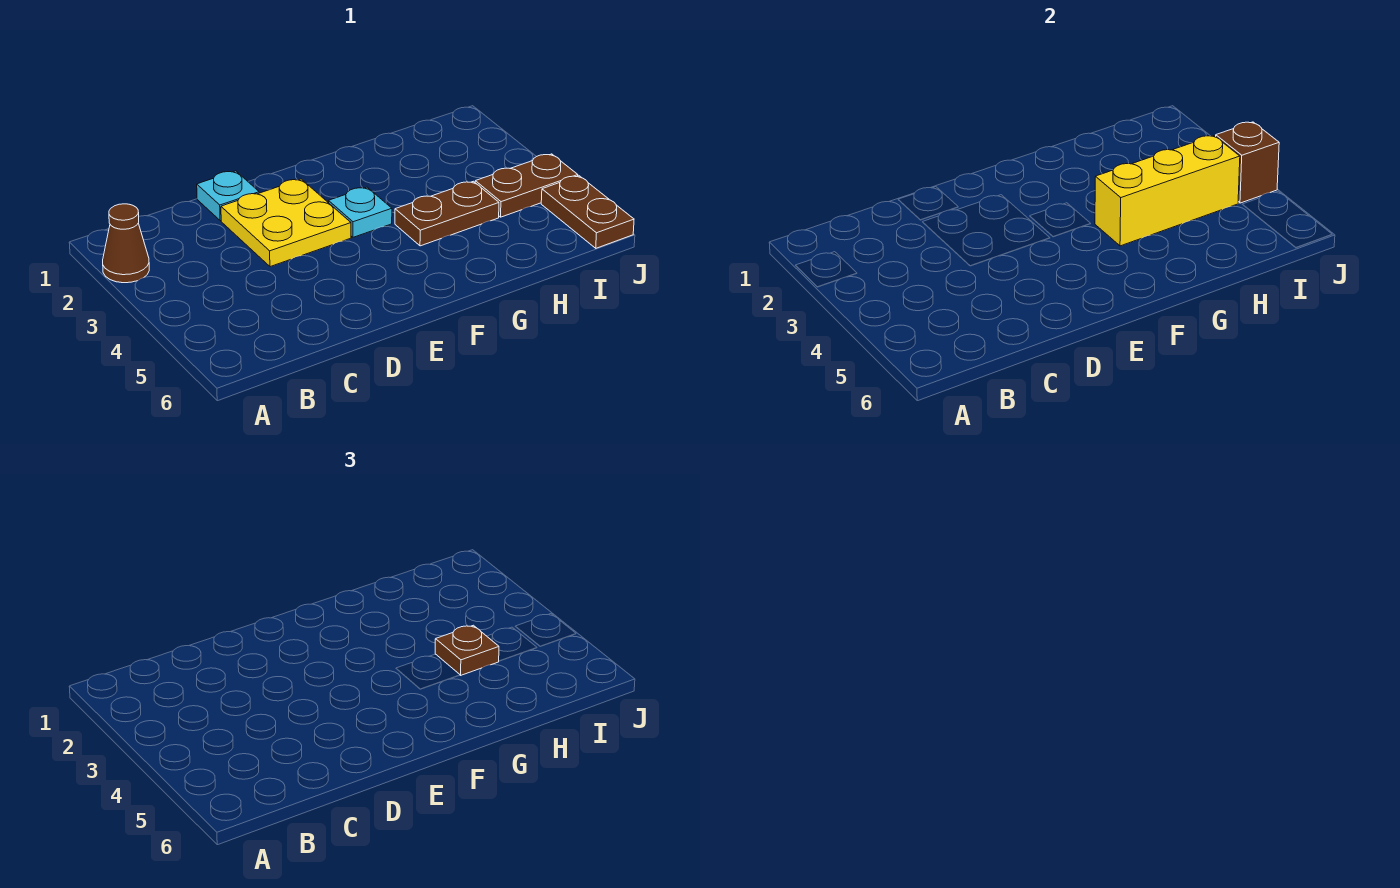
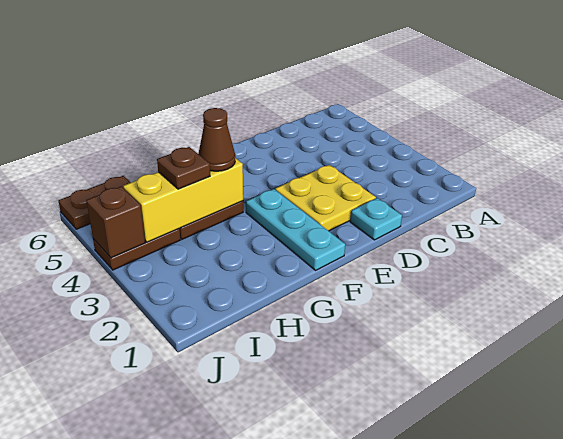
brown cone A2 level 1 -> brown cone G4 level 3
cyan plate F3 level 1 -> cyan plate F1:F3 level 1
brown plate J5:J6 level 1 -> brown plate I6:J6 level 1

